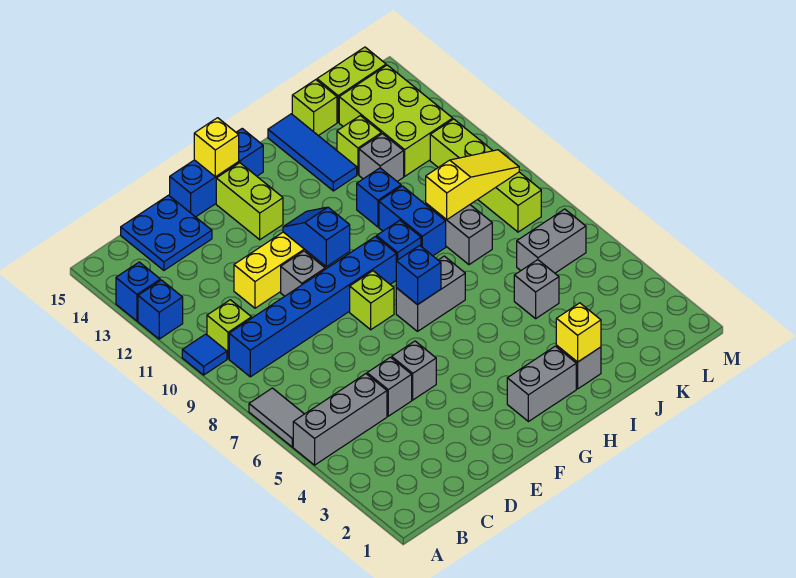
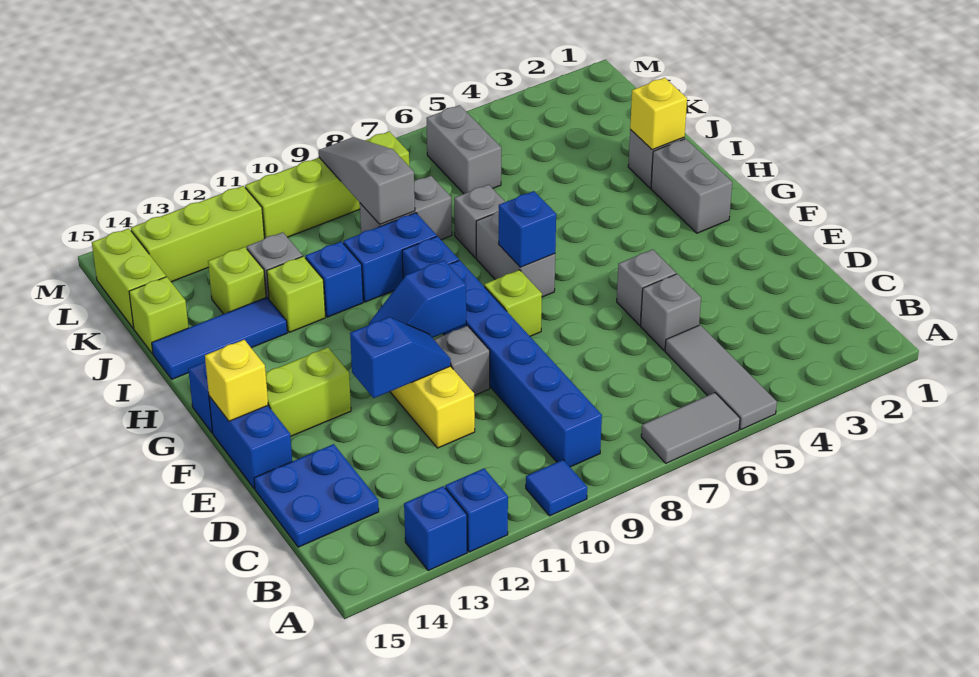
grey brick A5:C5 level 1 -> grey tile A5:C5 level 1
lime brick B10 level 1 -> lime brick I12 level 1
none -> blue slope E11:E12 level 2 top 12
grey brick J5 level 1 -> grey brick I7 level 1
yellow slope J9:L9 level 2 top J -> grey slope J9:L9 level 2 top J
lime brick K12:L14 level 1 -> lime brick L12:L14 level 1

